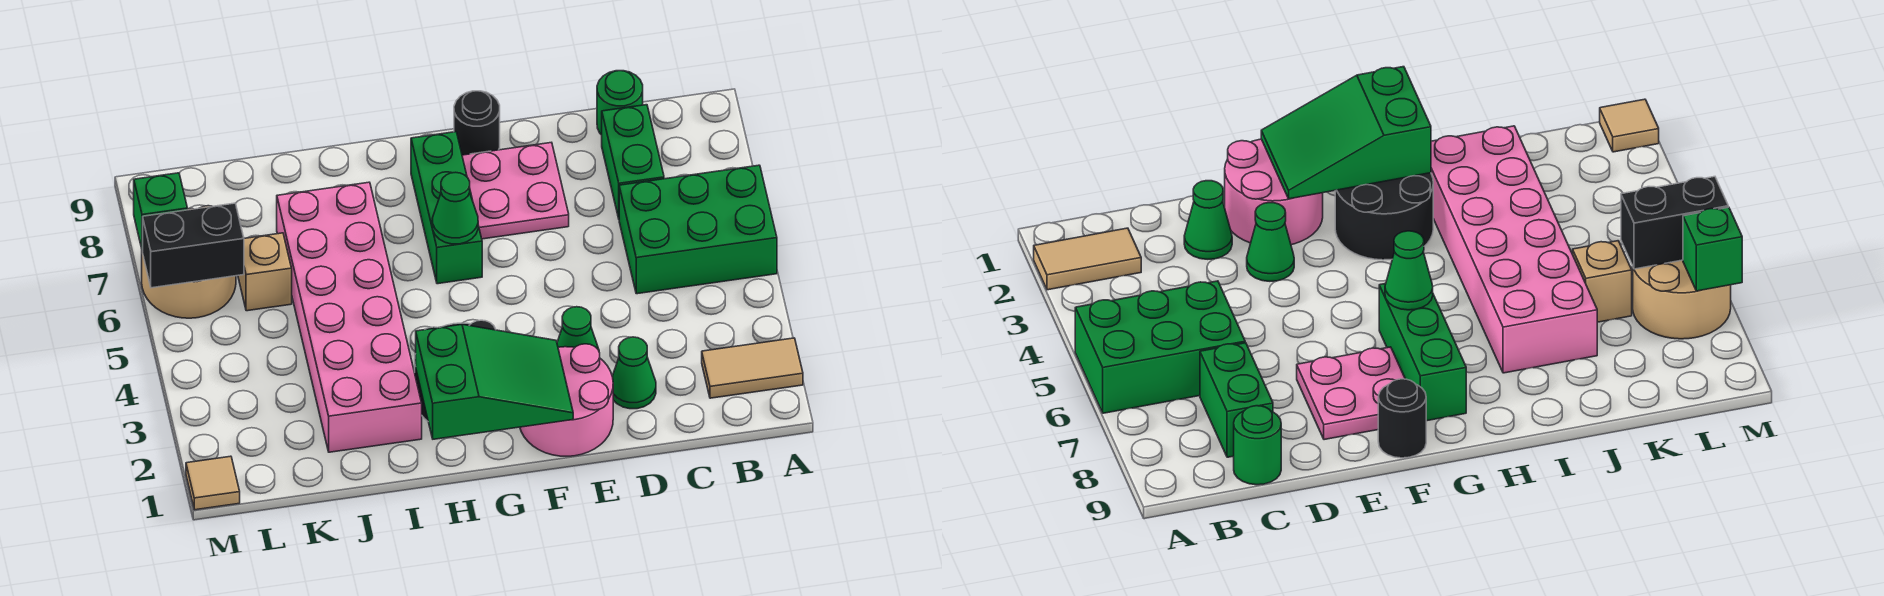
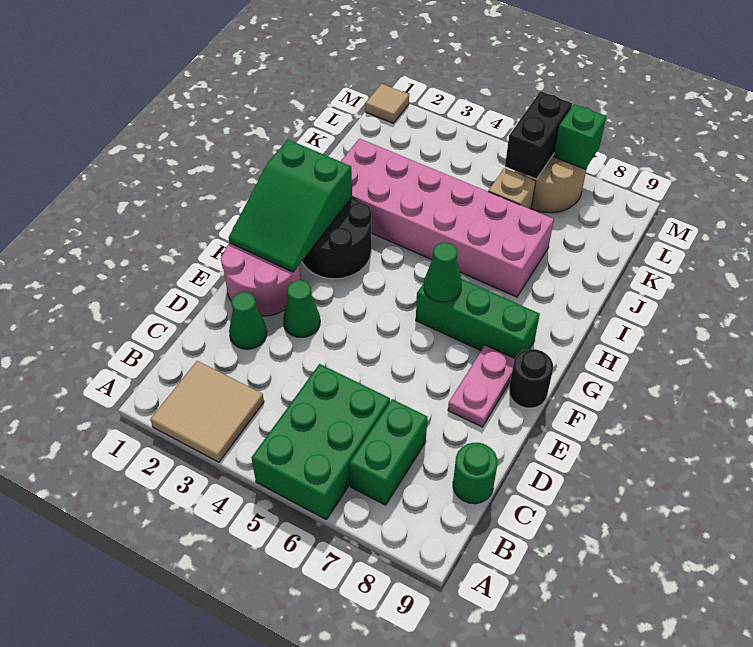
tan tile A2:B2 level 1 -> tan tile A2:B3 level 1
green brick C7:C8 level 1 -> green brick B7:C7 level 1
pink plate E7:F8 level 1 -> pink plate E8:F8 level 1

